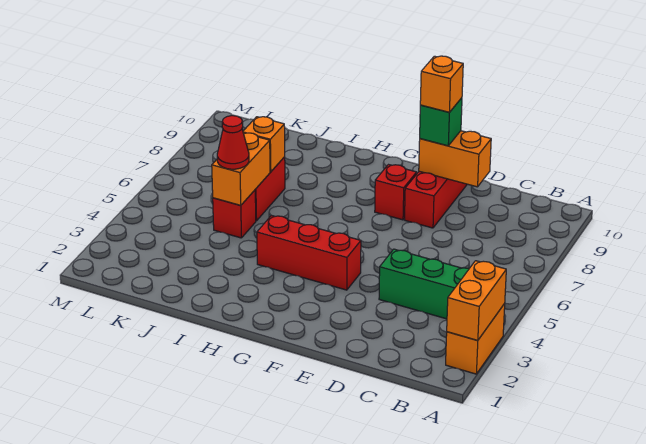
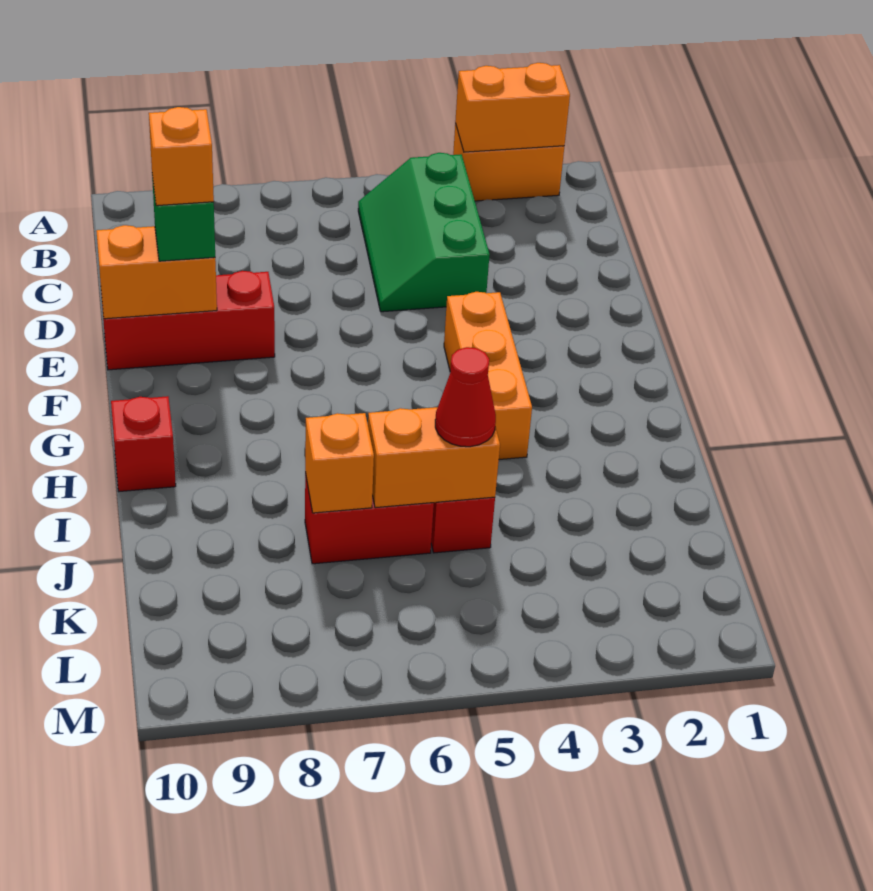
orange brick D9:E9 level 2 -> orange brick E9:E10 level 2
red brick F4:H4 level 1 -> orange brick F4:H4 level 1
red brick F8 level 1 -> red brick H10 level 1

